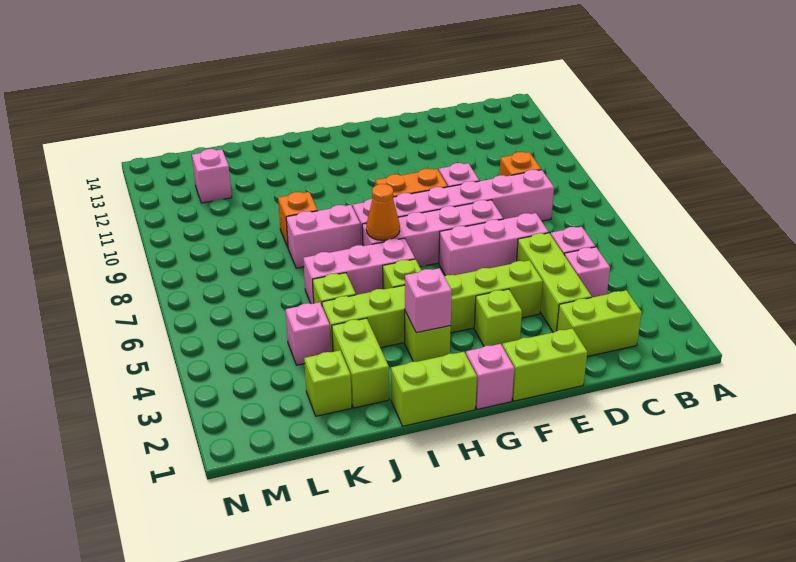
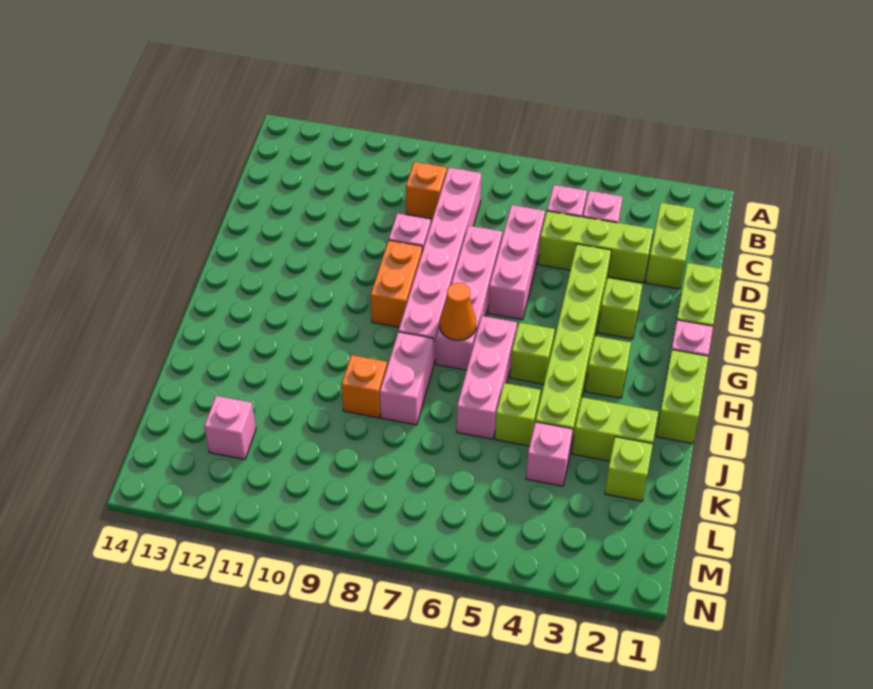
pink brick H3 level 2 -> none

